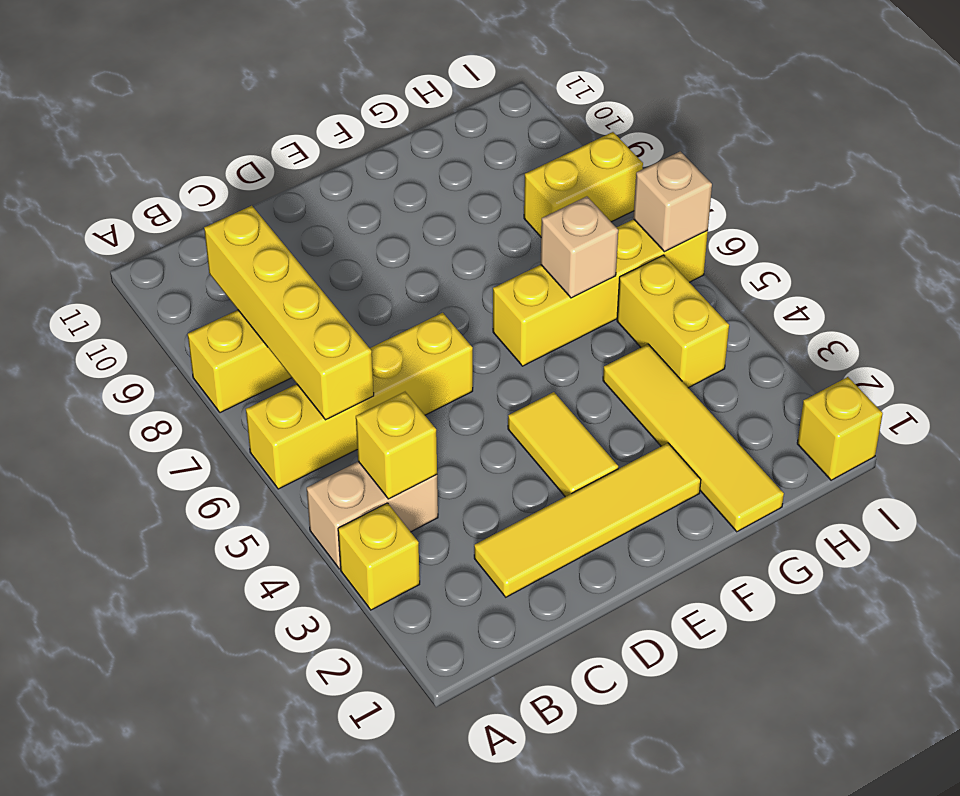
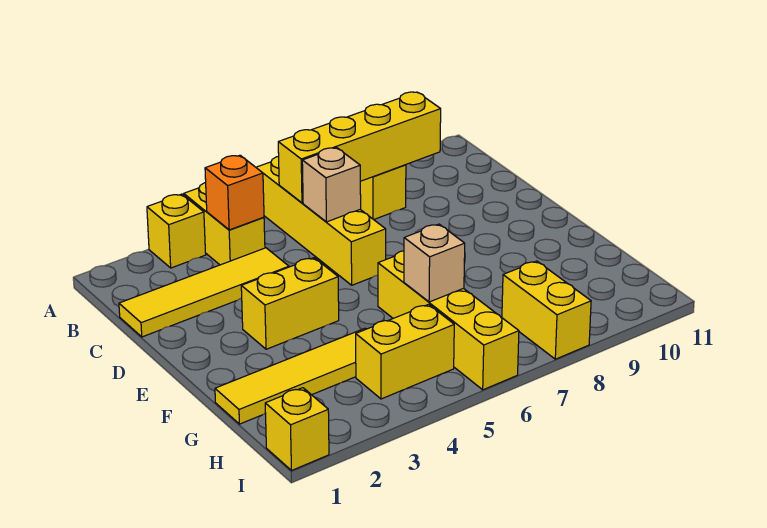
tan brick A4:B4 level 1 -> yellow brick A4:B4 level 1
yellow brick B4 level 2 -> orange brick B4 level 2
yellow tile C2:F2 level 1 -> yellow tile C1:C4 level 1
yellow tile E3:E4 level 1 -> yellow brick E3:E4 level 1
tan brick I6 level 2 -> tan brick C6 level 2

